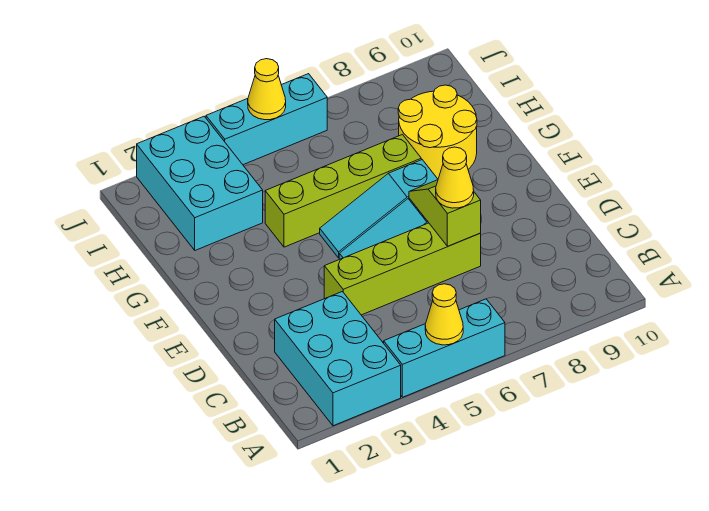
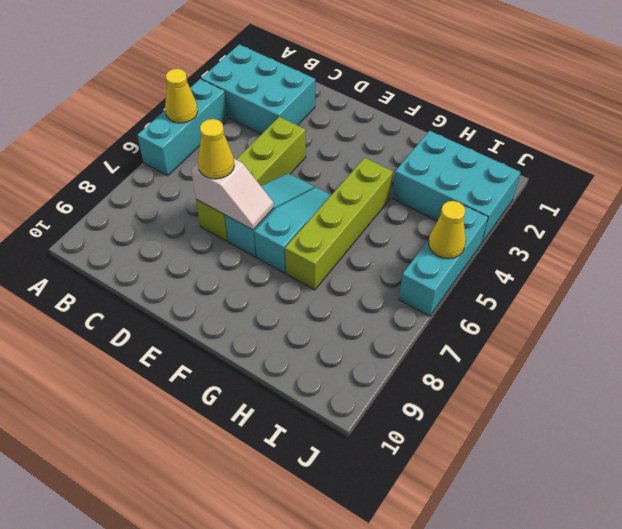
lime slope D7:E7 level 2 top D -> white slope D7:E7 level 2 top D
yellow round brick G8:H9 level 1 -> none

